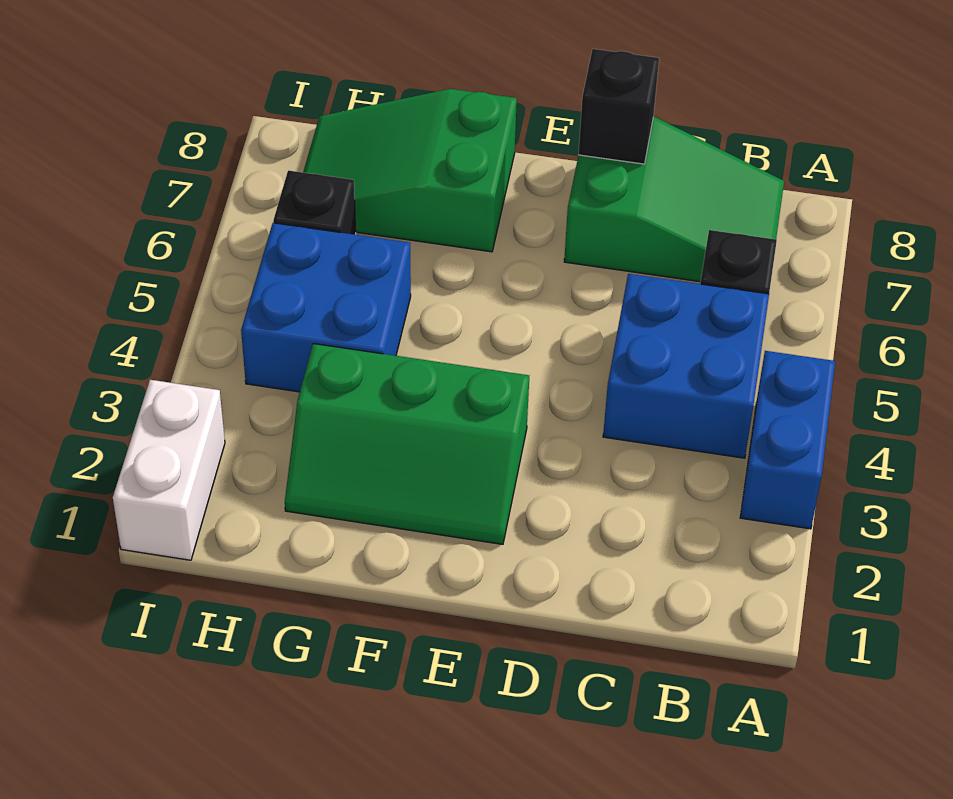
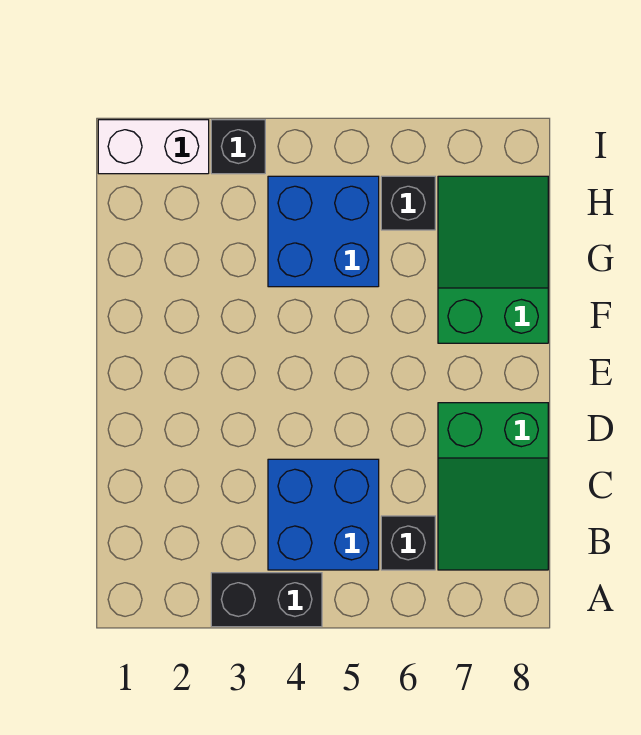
blue brick A3:A4 level 1 -> black brick A3:A4 level 1
black brick D8 level 2 -> black brick I3 level 1
green slope E2:G3 level 1 top 3 -> none

